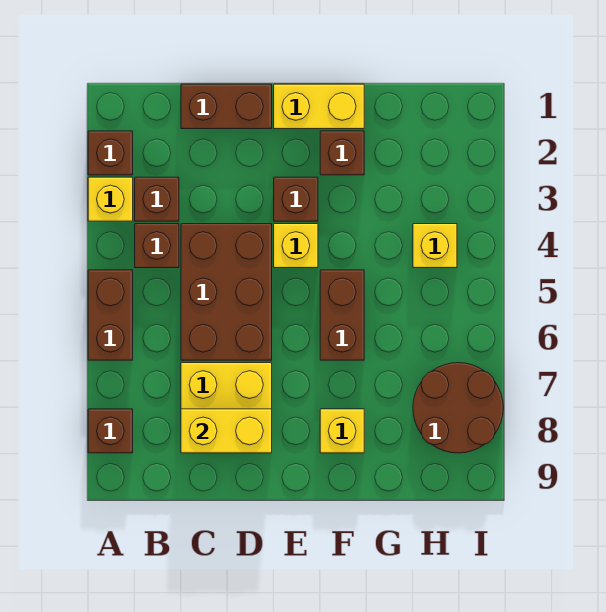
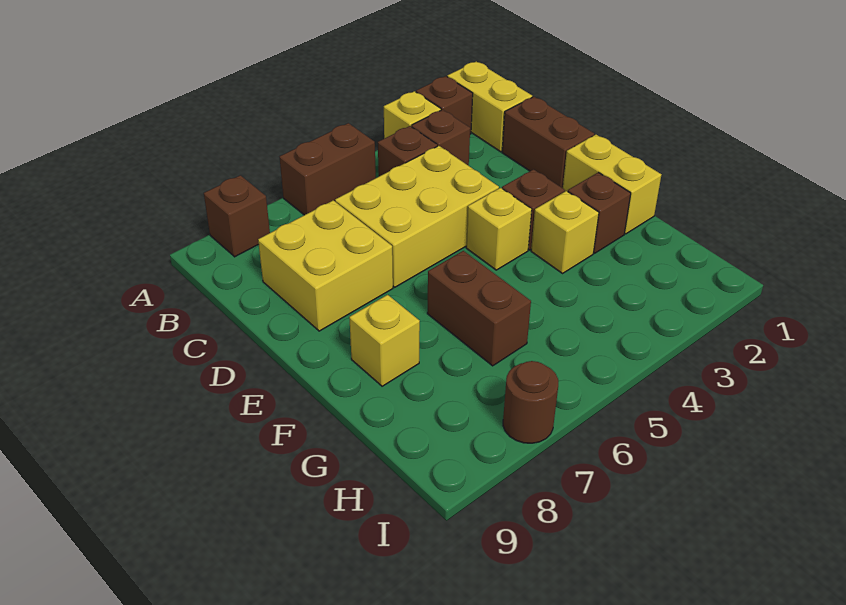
brown brick C4:D6 level 1 -> yellow brick C4:D6 level 1
yellow brick C8:D8 level 2 -> yellow brick A1:B1 level 1
brown brick F5:F6 level 1 -> brown brick F6:G6 level 1
yellow brick H4 level 1 -> yellow brick F3 level 1
brown round brick H7:I8 level 1 -> brown round brick I7 level 1

